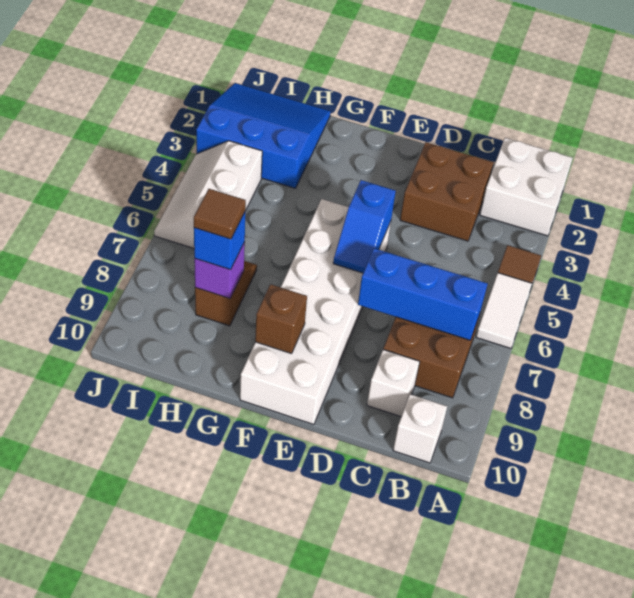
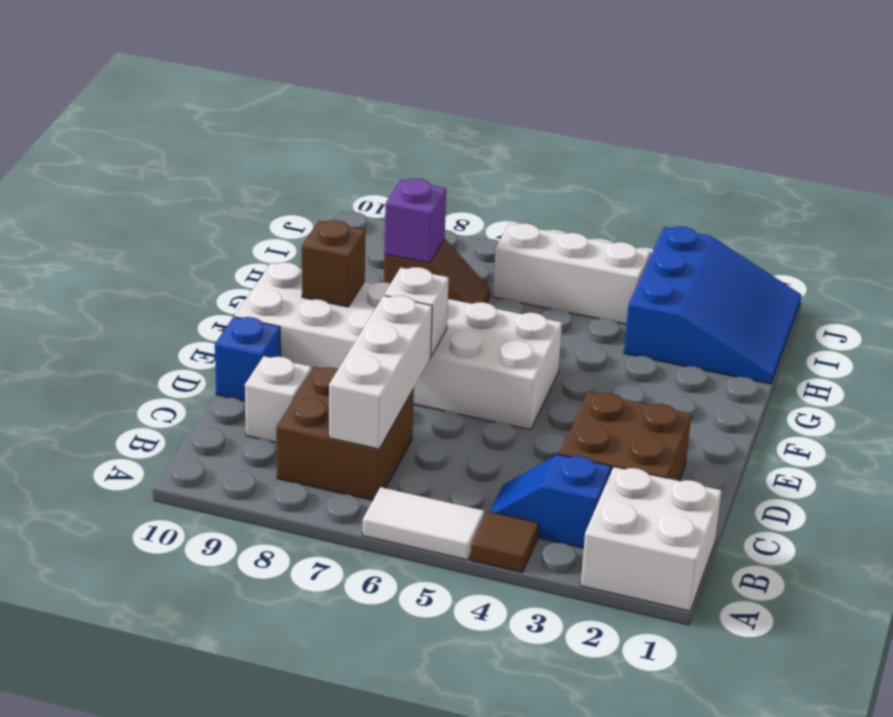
blue brick B7:D7 level 2 -> white brick B7:D7 level 2
white brick B10 level 1 -> white brick E7 level 2
blue slope E5:E6 level 2 top 5 -> blue slope B3:B4 level 1 top 3
blue brick H8 level 3 -> blue brick D10 level 1
brown tile H8 level 4 -> none

